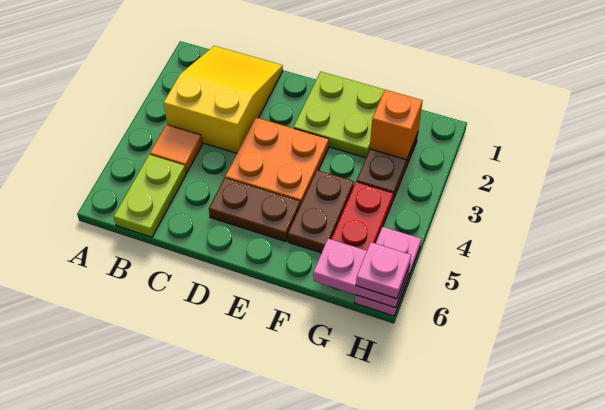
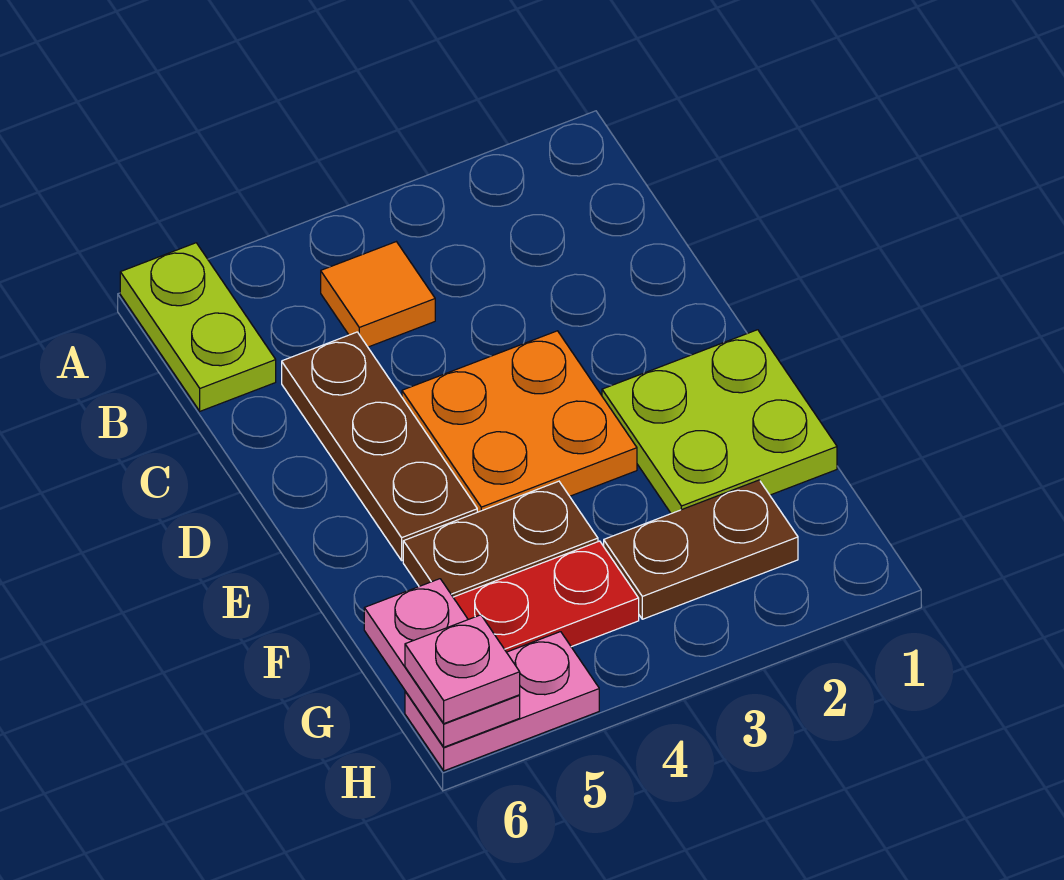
yellow slope B1:C3 level 1 top 3 -> none
lime plate B5:B6 level 1 -> lime plate A6:B6 level 1
brown plate D5:E5 level 1 -> brown plate C5:E5 level 1
orange brick G2 level 2 -> none

